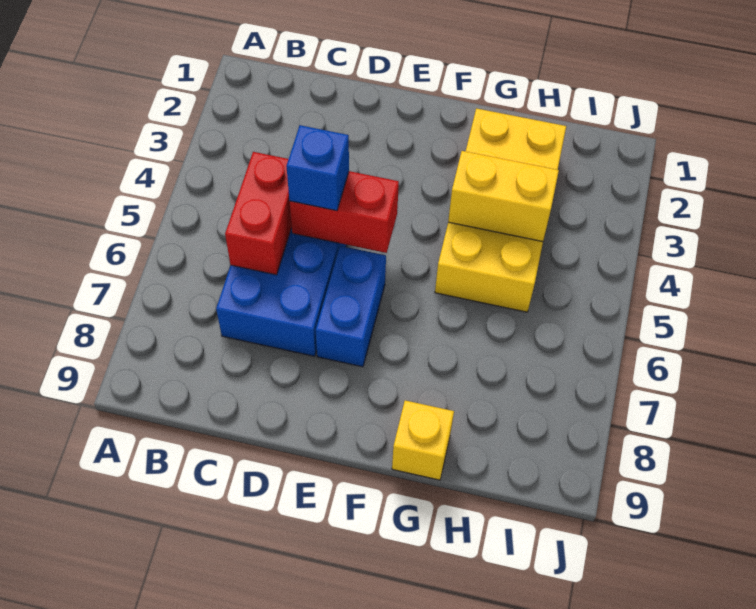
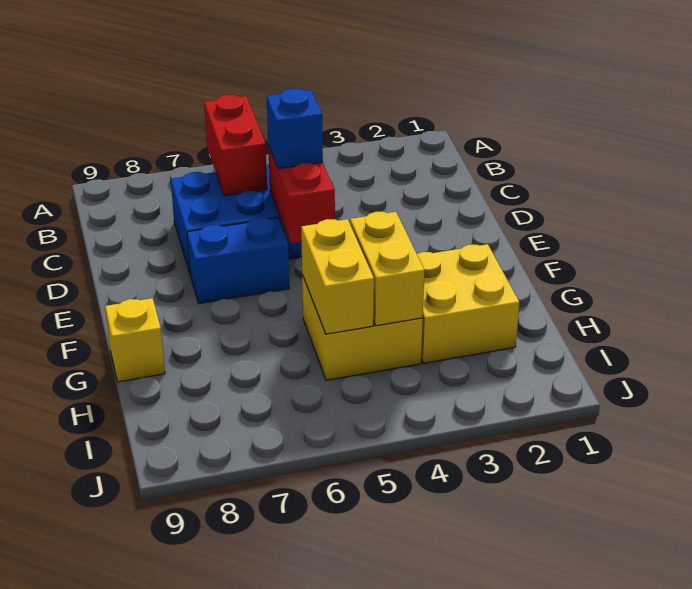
red brick C5:C6 level 2 -> red brick B6:C6 level 2
none -> yellow brick G5:H5 level 2

